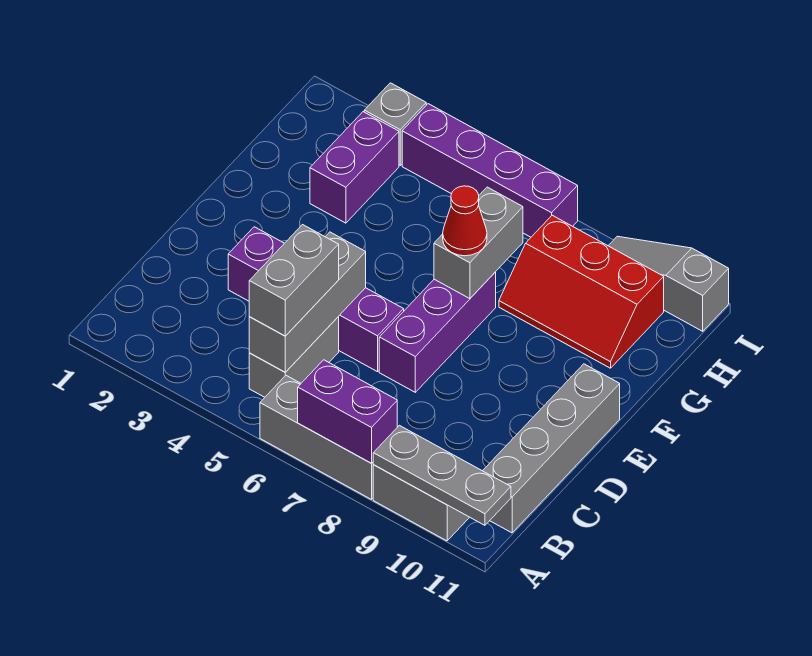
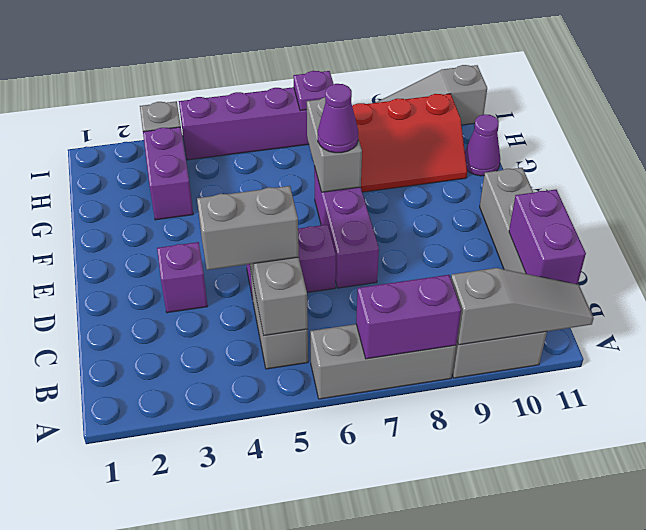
grey plate A9:A11 level 2 -> grey slope A9:A11 level 2 top 9
grey brick B5:C5 level 3 -> grey brick C4:C5 level 3
none -> purple brick B11:C11 level 2
red cone F7 level 3 -> purple cone F7 level 3
none -> purple cone G11 level 1
none -> purple plate I7 level 2

